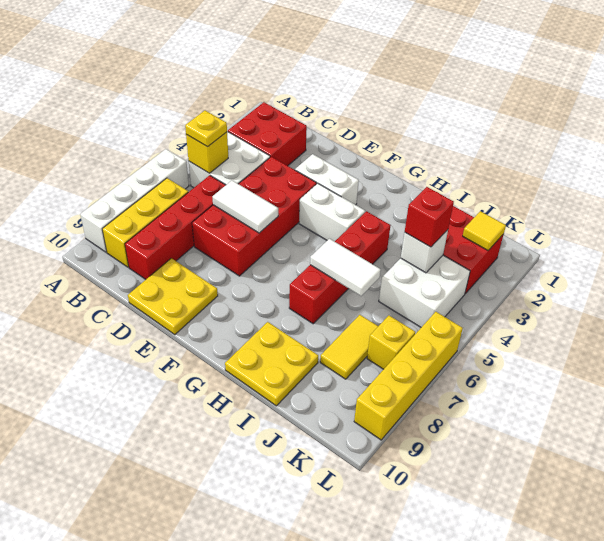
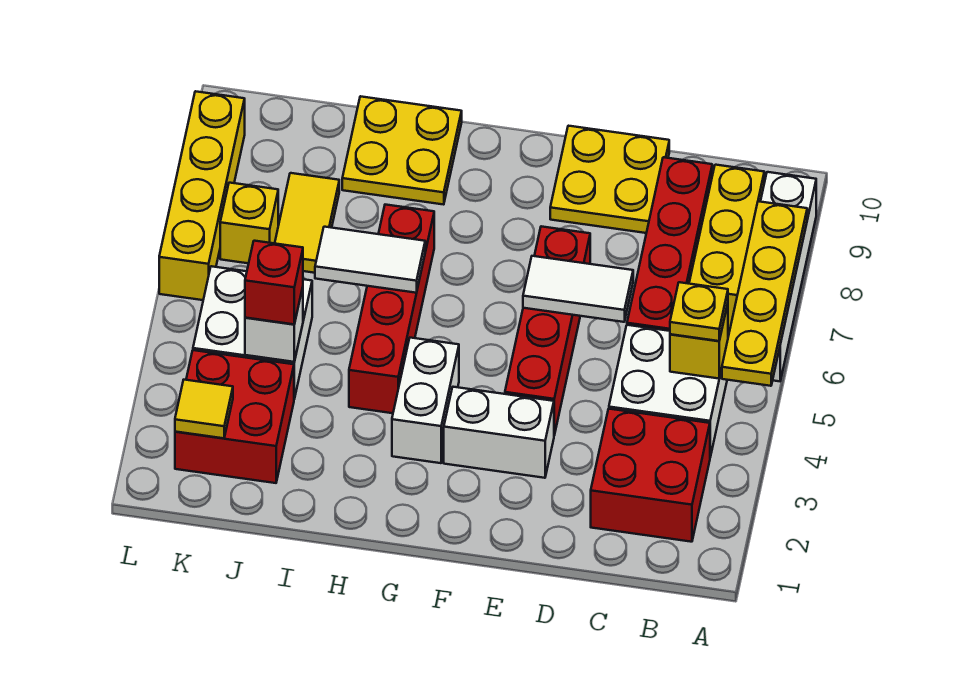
none -> yellow plate A5:A8 level 2
red brick D4:E7 level 1 -> red brick E4:E7 level 1
white brick F4:G4 level 1 -> white brick G3:G4 level 1

